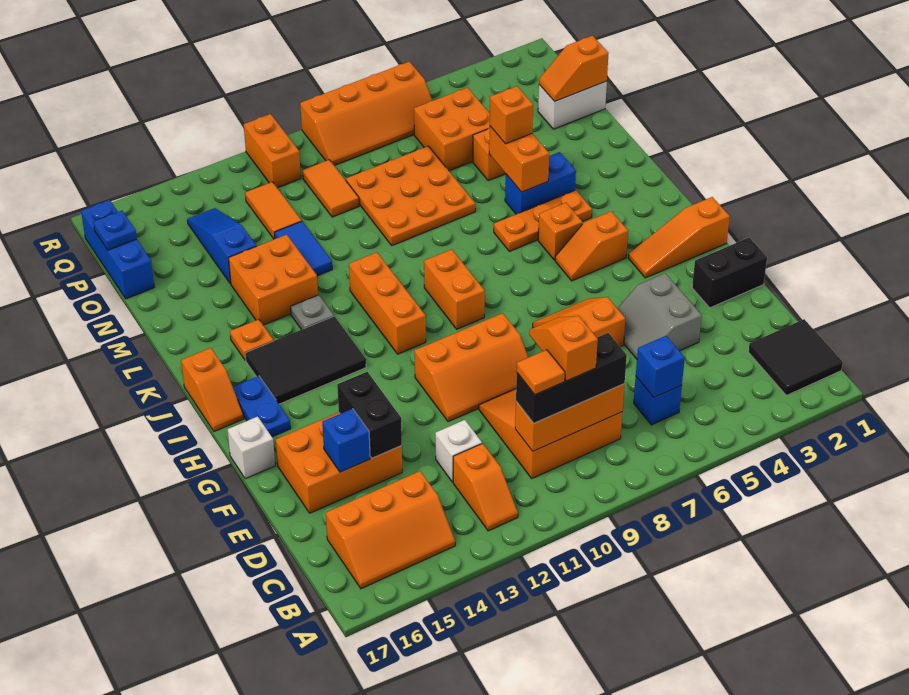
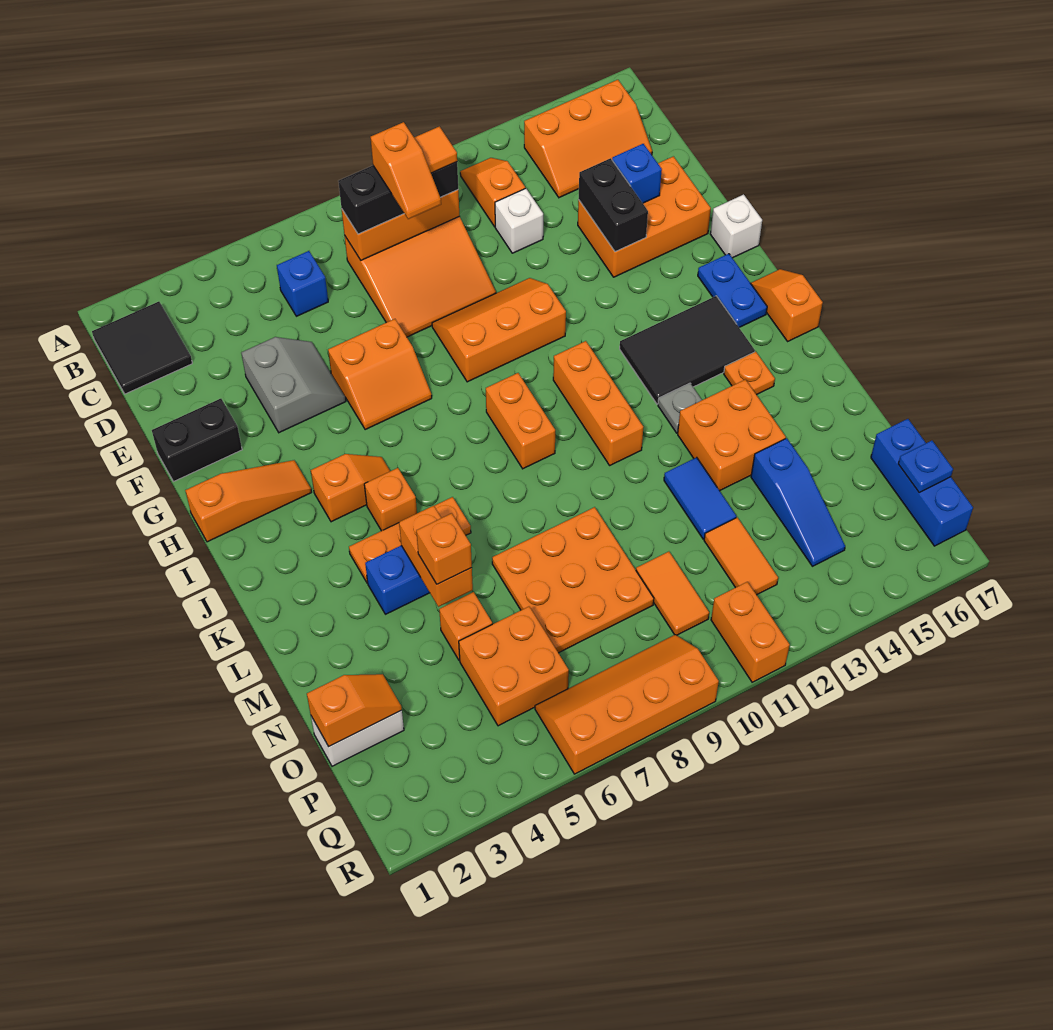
orange slope B14:C16 level 1 top C -> orange slope B14:C16 level 1 top B
blue brick C6 level 2 -> none

